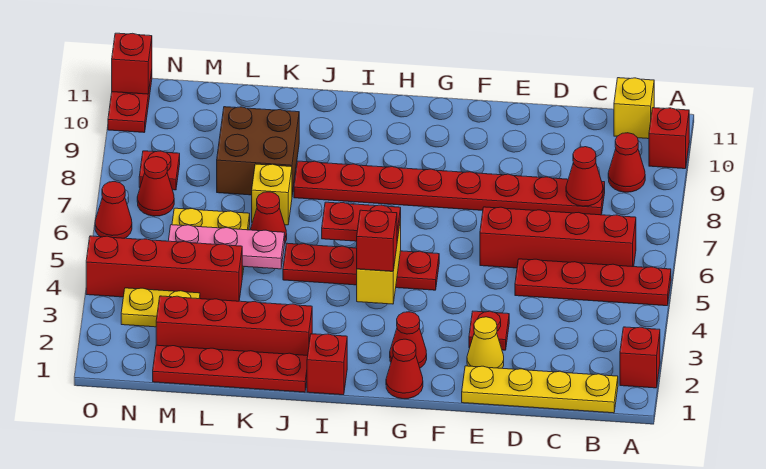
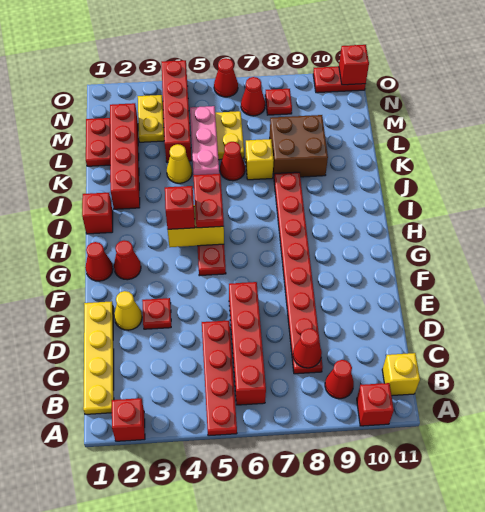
red plate J1:M1 level 1 -> red plate L1:M1 level 1
none -> yellow cone K4 level 1

